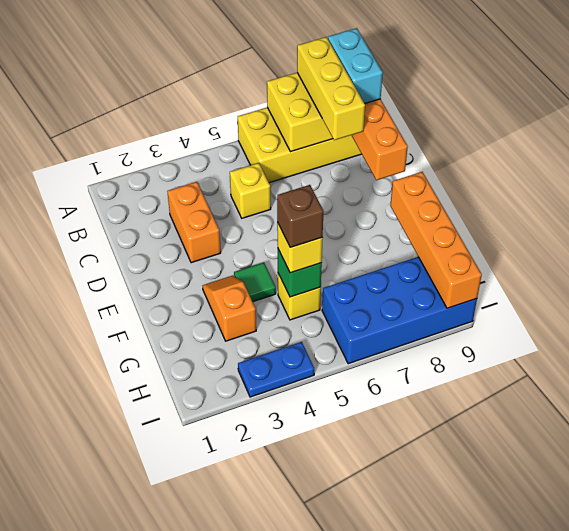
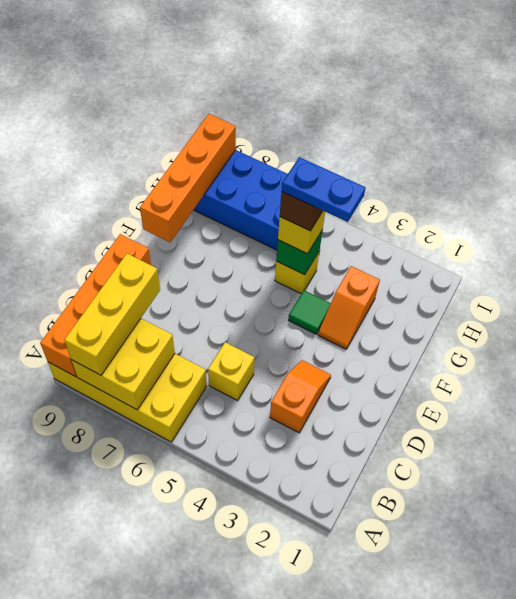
cyan brick A9:B9 level 3 -> none
orange brick C3:D3 level 1 -> orange slope C3:D3 level 1 top C
blue plate I3:I4 level 1 -> blue plate G4:G5 level 5

